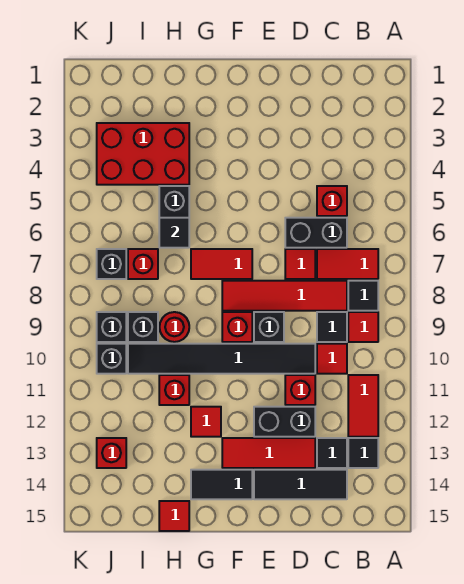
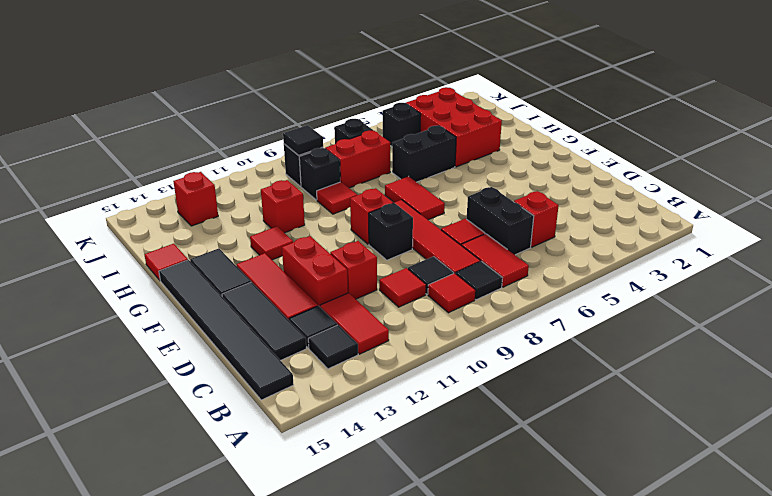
red tile B11:B12 level 1 -> red tile B12:C12 level 1
black tile D10:I10 level 1 -> black tile B15:G15 level 1
black brick D12:E12 level 1 -> red brick D12:E12 level 1
black tile H6 level 2 -> black tile J9 level 2
red round brick H9 level 1 -> red tile H9 level 1
red brick I7 level 1 -> red brick I7:I8 level 1
black brick J10 level 1 -> black brick J5 level 1

